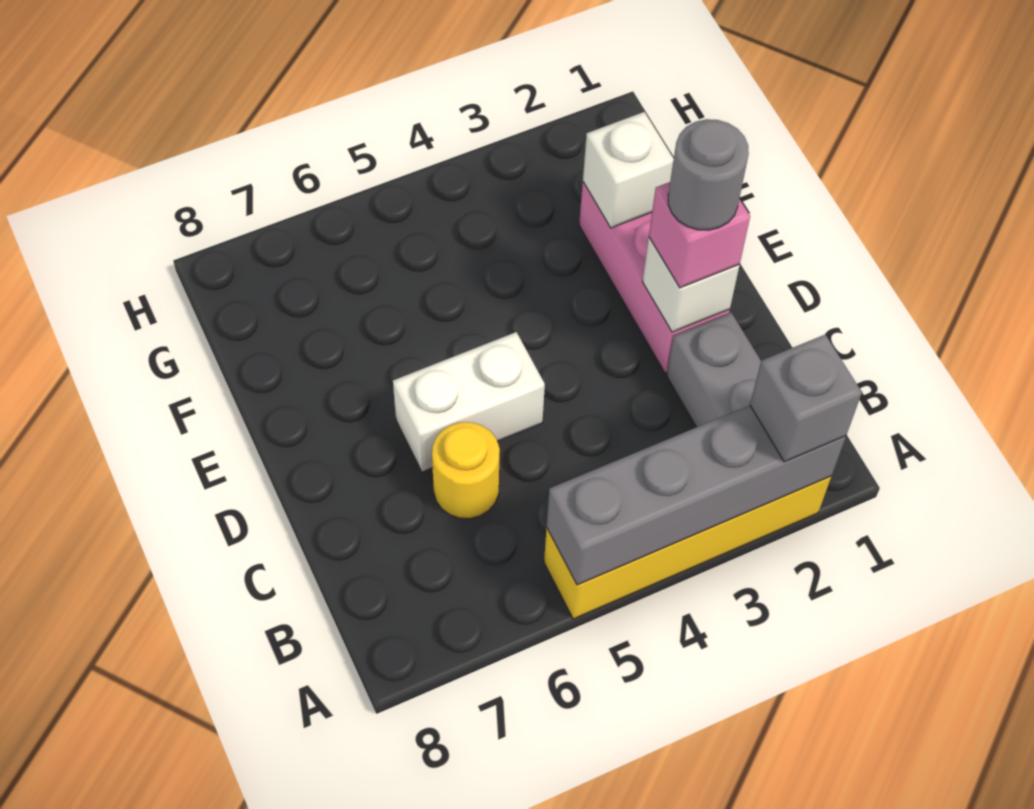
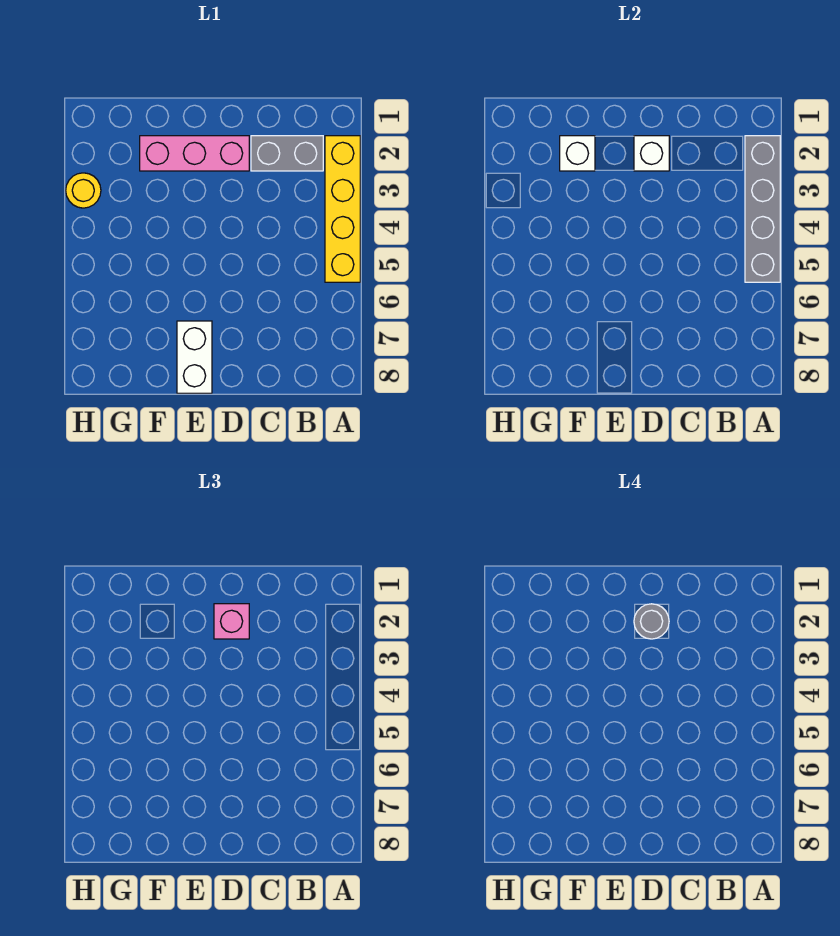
grey brick A2 level 3 -> none
yellow round brick C6 level 1 -> yellow round brick H3 level 1
white brick D5:D6 level 1 -> white brick E7:E8 level 1

